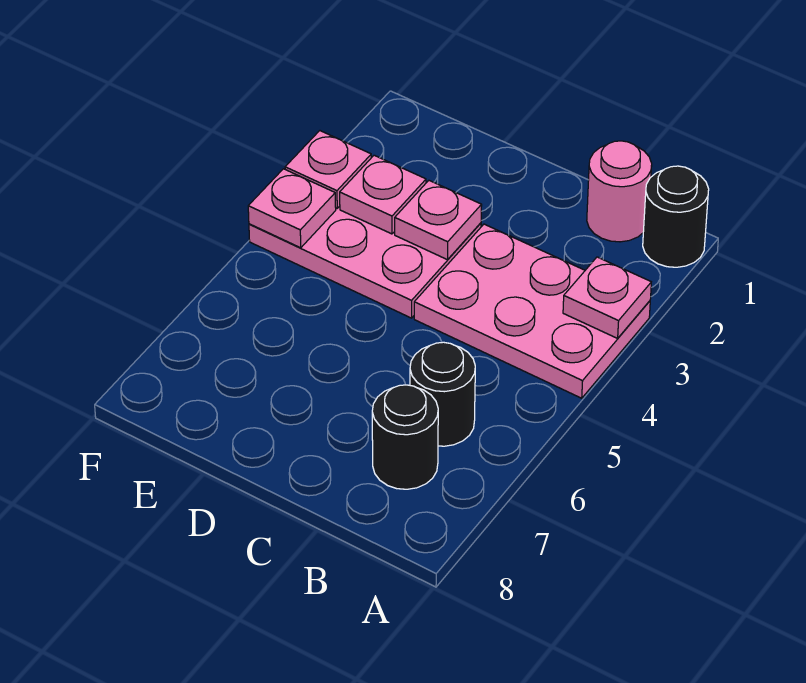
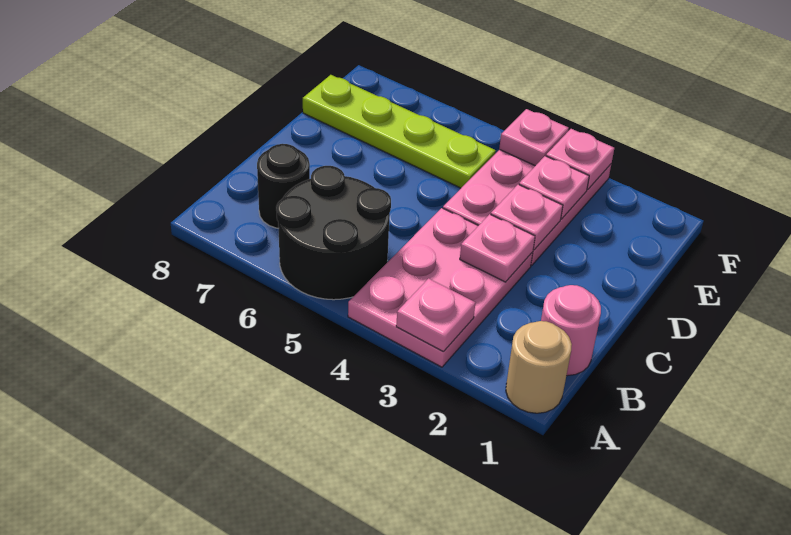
black round brick A1 level 1 -> tan round brick A1 level 1
black round brick B6 level 1 -> black round brick A5:B6 level 1
none -> pink plate C3 level 2
none -> lime plate E5:E8 level 1

